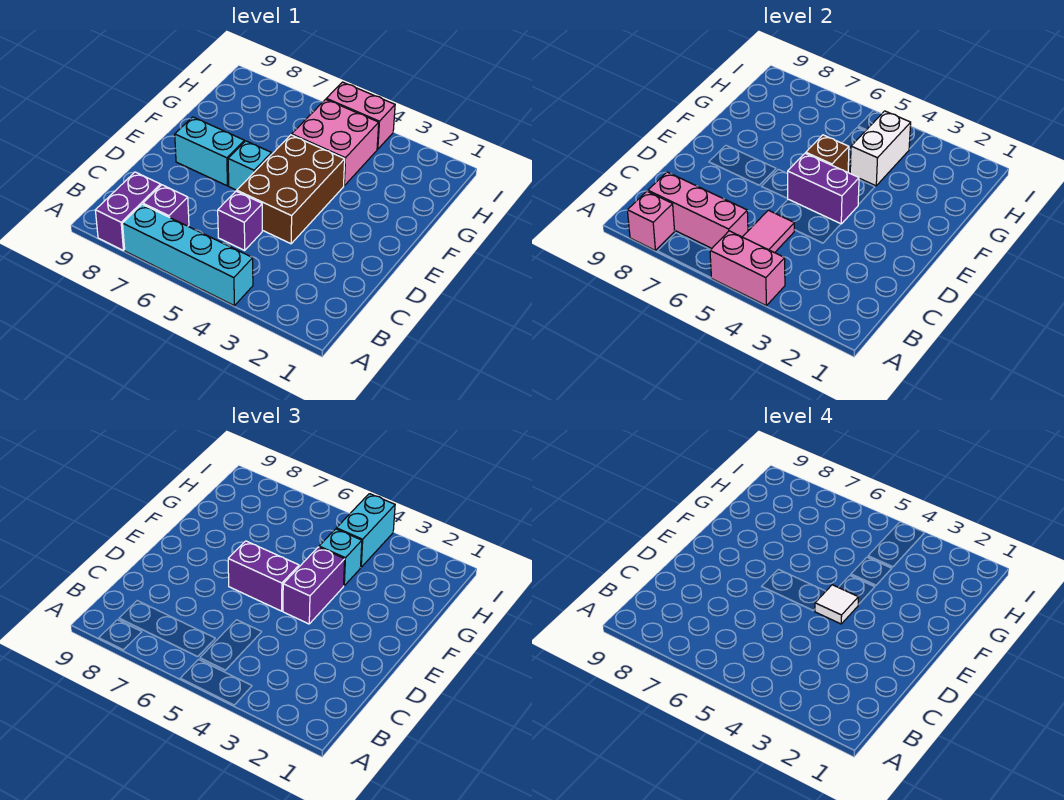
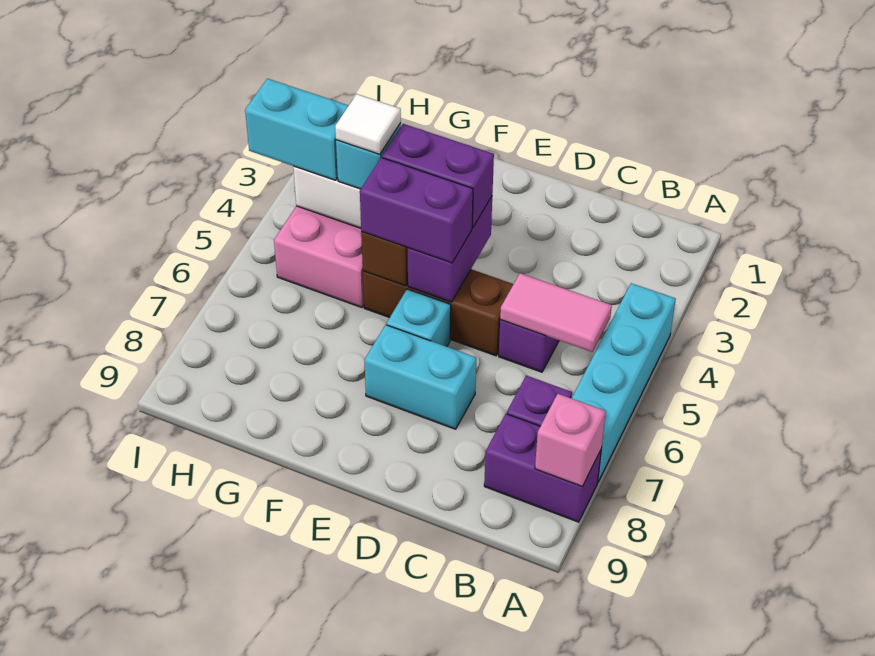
pink brick A4:A5 level 2 -> none
pink brick B6:B8 level 2 -> none
brown brick D4:F5 level 1 -> brown brick D5:F5 level 1
white tile E4 level 4 -> white tile G4 level 4
purple brick E5:E6 level 3 -> purple brick E5:F5 level 3
cyan brick E7:E8 level 1 -> cyan brick D7:E7 level 1
pink brick I4:I5 level 1 -> none

